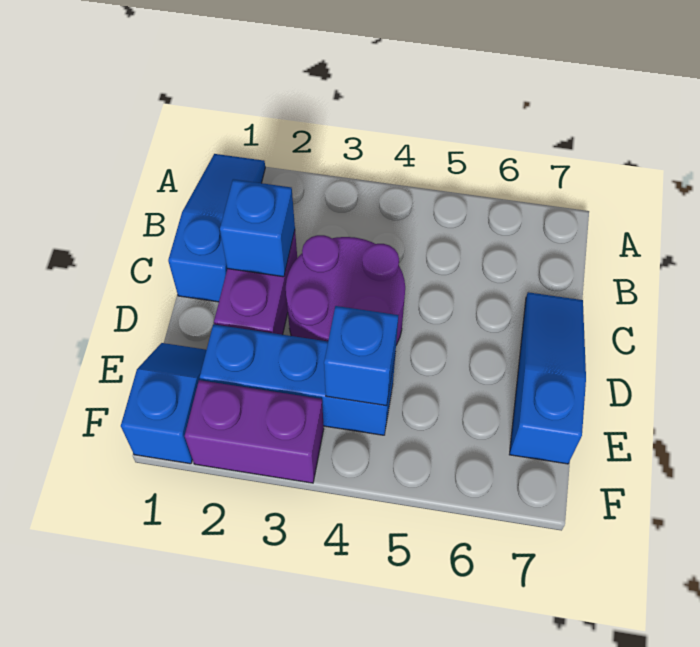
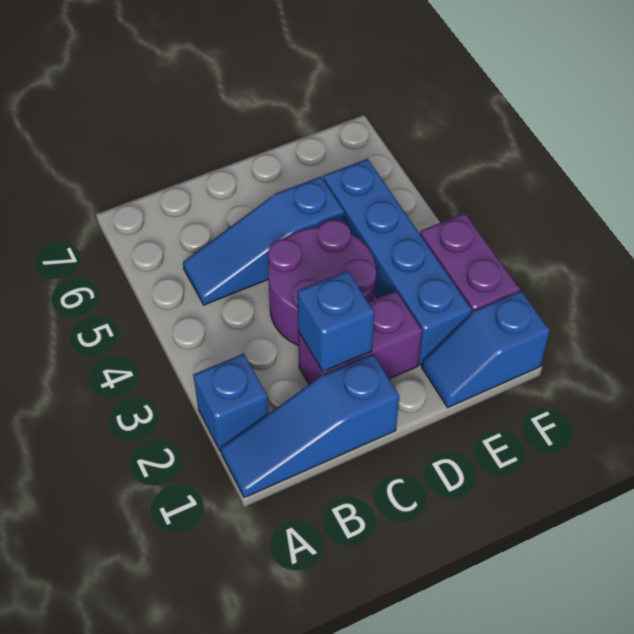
blue slope C7:E7 level 1 top E -> blue slope B5:D5 level 1 top D
blue brick E2:E4 level 1 -> blue brick E2:E5 level 1
blue brick E4 level 2 -> blue brick A2 level 1

